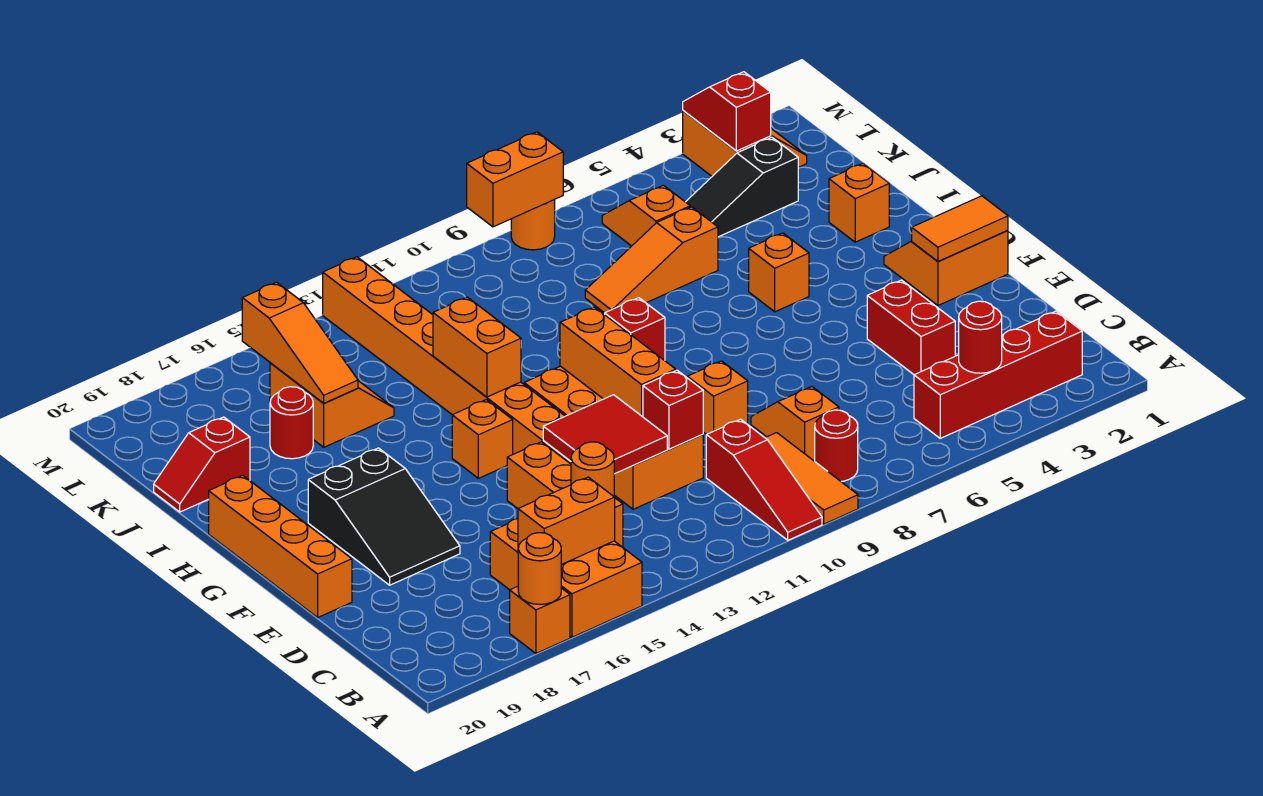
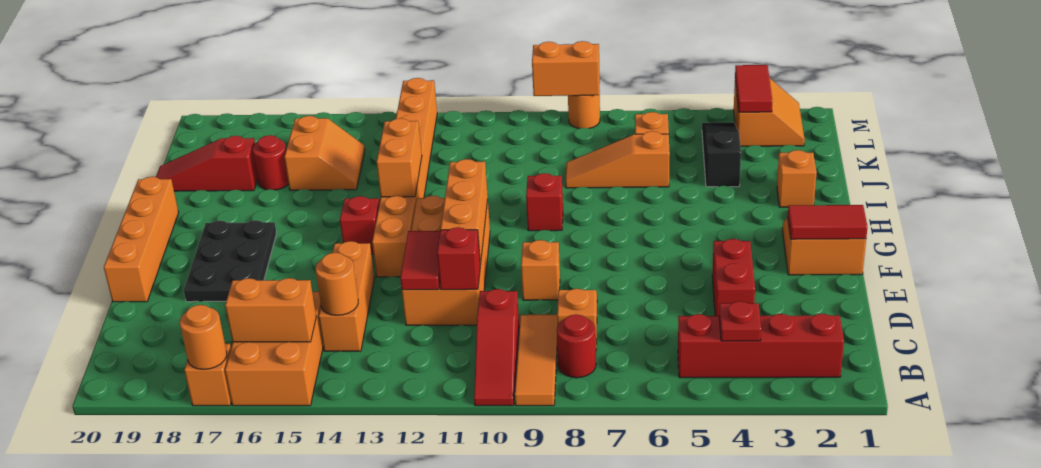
red round brick B4 level 2 -> red plate B4 level 2
red tile D12:E13 level 2 -> red tile D12:E12 level 2
black slope E17:G18 level 1 top G -> black plate E17:G18 level 1
orange tile F1:F2 level 2 -> red tile F1:F2 level 2
orange brick G14 level 1 -> red brick G14 level 1
orange brick H5 level 1 -> none
orange slope J16:L16 level 2 top L -> none
red slope J19:J20 level 1 top 19 -> red slope J18:J20 level 1 top 18
black slope K3:K5 level 1 top 3 -> black slope J4:L4 level 1 top J
red slope L3:M3 level 2 top L -> red tile L3:M3 level 2

